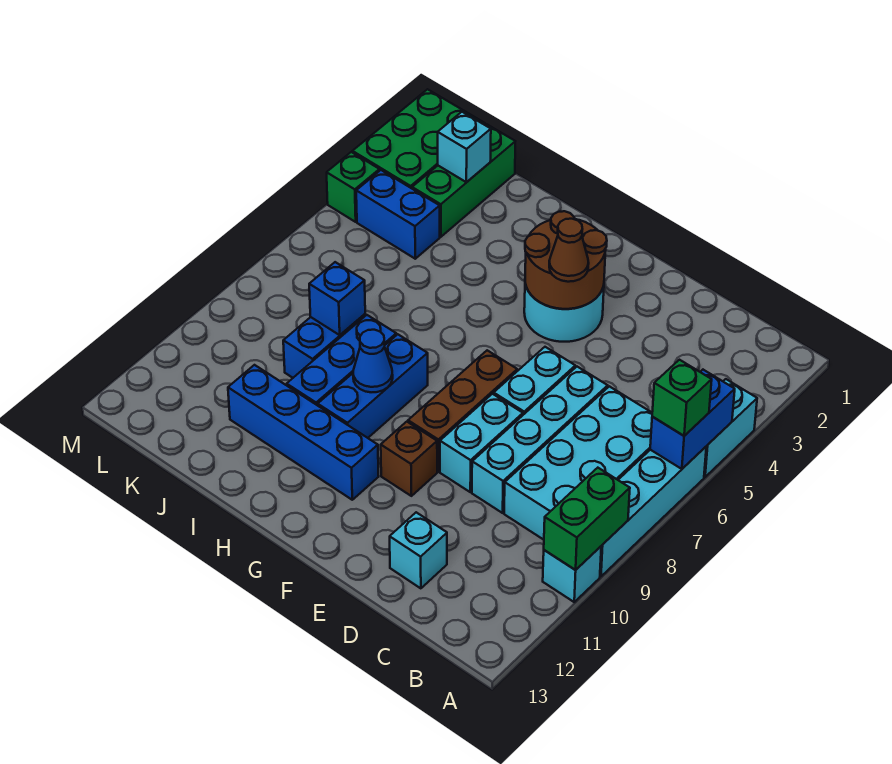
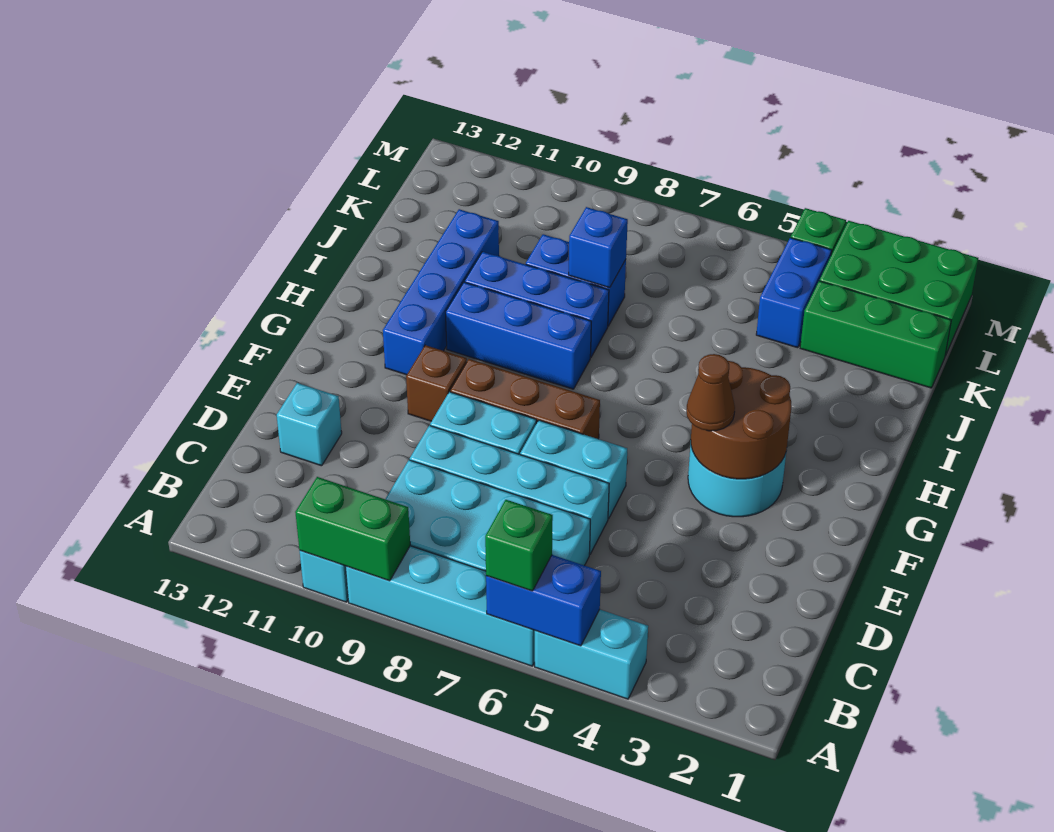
blue cone H9 level 2 -> none
cyan brick K2 level 2 -> none

